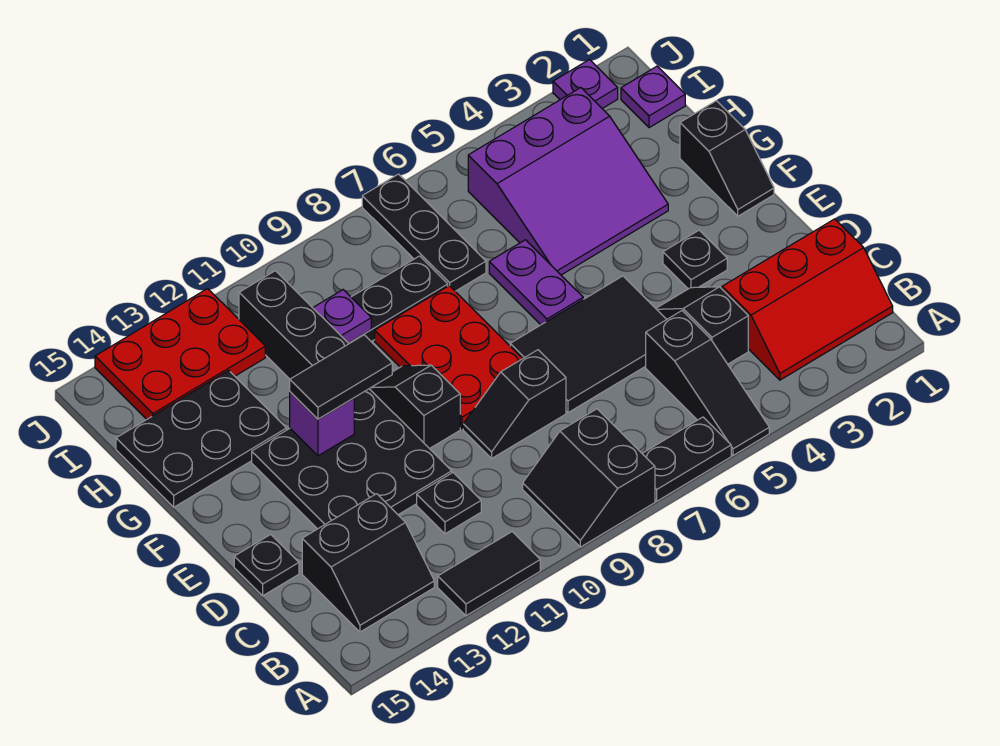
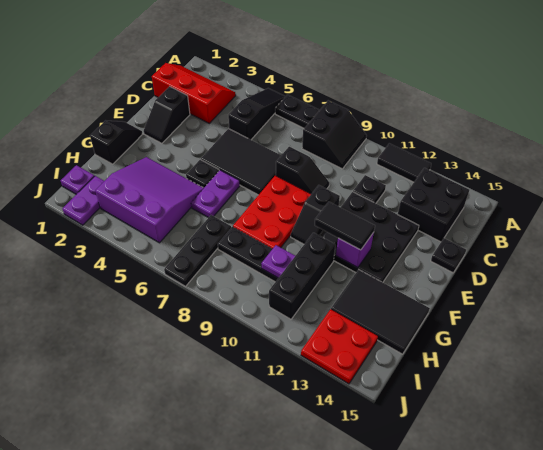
black slope B13:C14 level 1 top C -> black brick B13:C14 level 1
black slope C4:D4 level 1 top C -> black slope D2:E2 level 1 top D
black plate E3 level 1 -> black plate F5 level 1
black plate G13:H15 level 1 -> black tile G13:H15 level 1
red plate I12:J14 level 1 -> red plate I13:J14 level 1
purple plate J2 level 1 -> purple plate I2:J2 level 1

